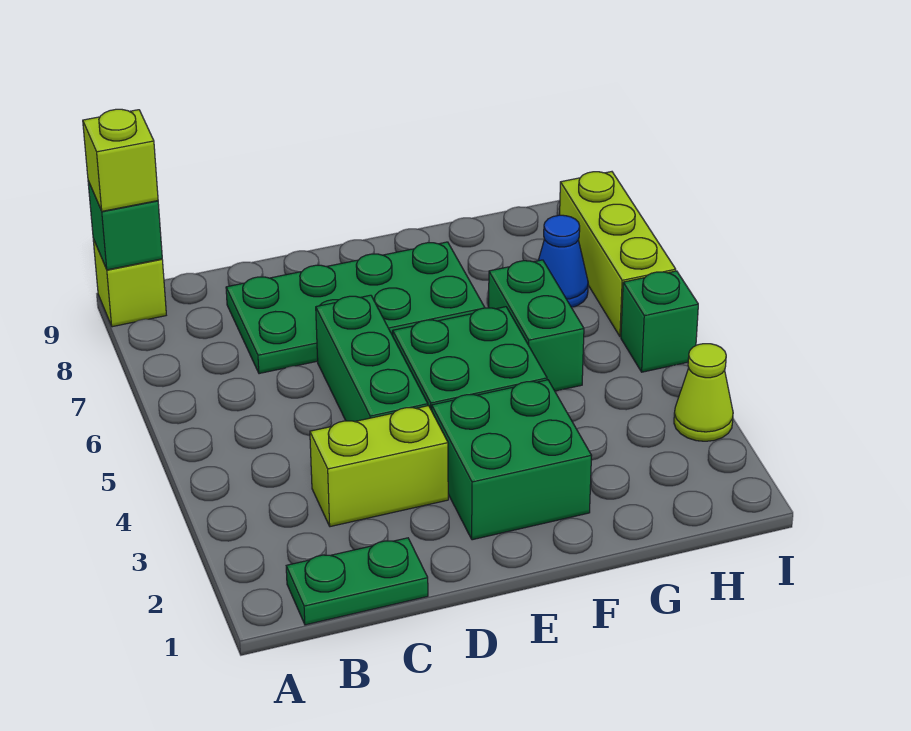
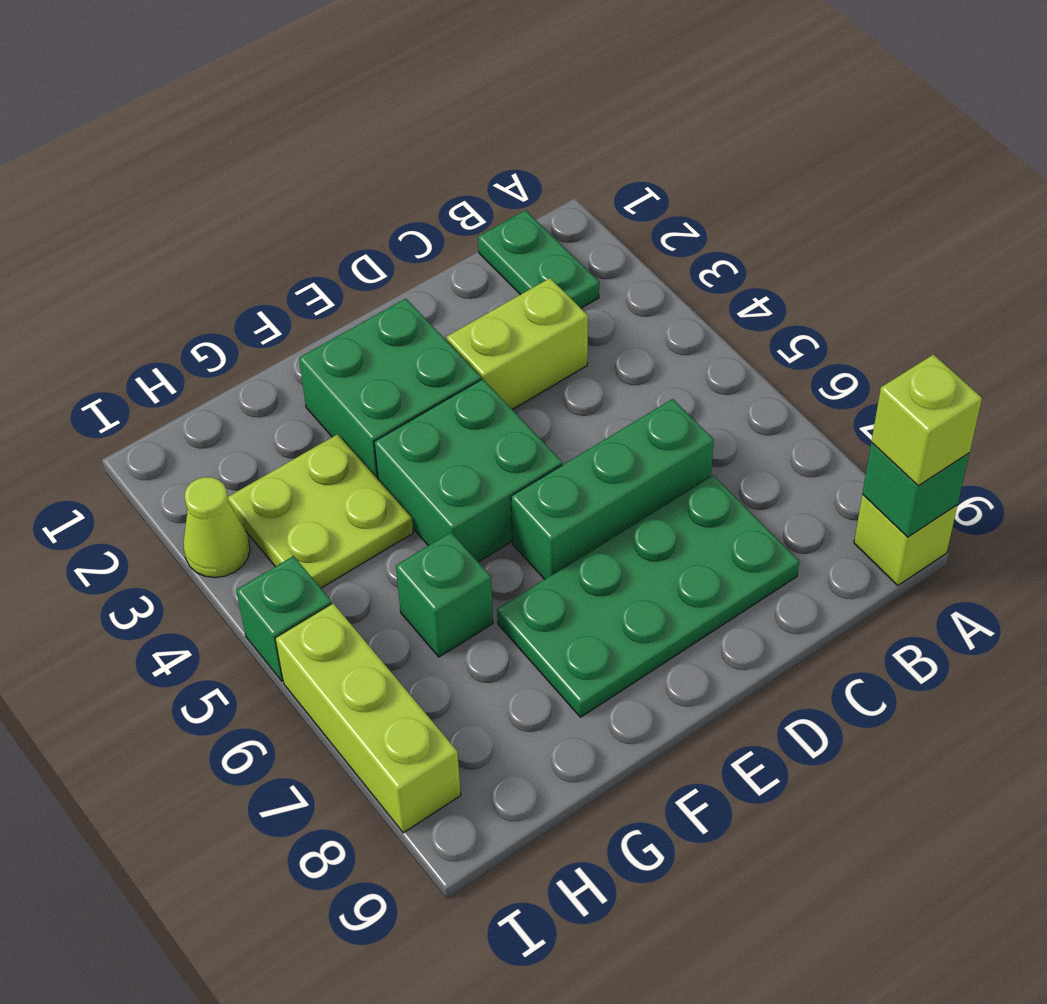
green plate B1:C1 level 1 -> green plate B1:B2 level 1
green brick D4:D6 level 1 -> green brick C6:E6 level 1
none -> lime plate G3:H4 level 1
green brick G5:G6 level 1 -> green brick G6 level 1
blue cone H7 level 1 -> none

